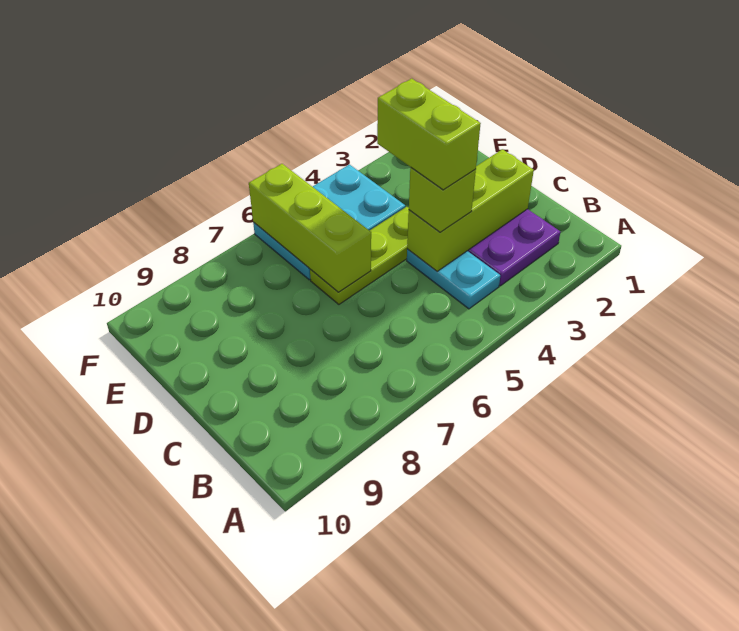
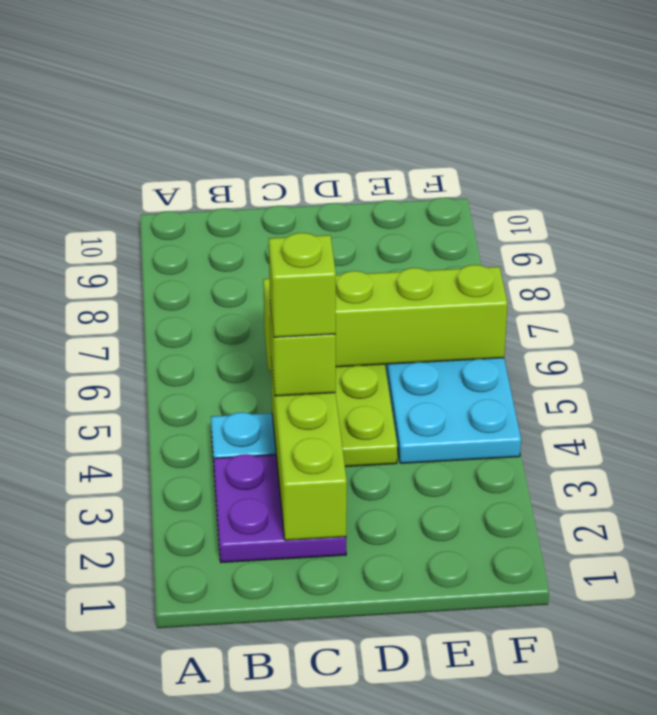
lime brick C4:D4 level 4 -> lime brick C4 level 4
lime brick D6:F6 level 2 -> lime brick C6:F6 level 2

